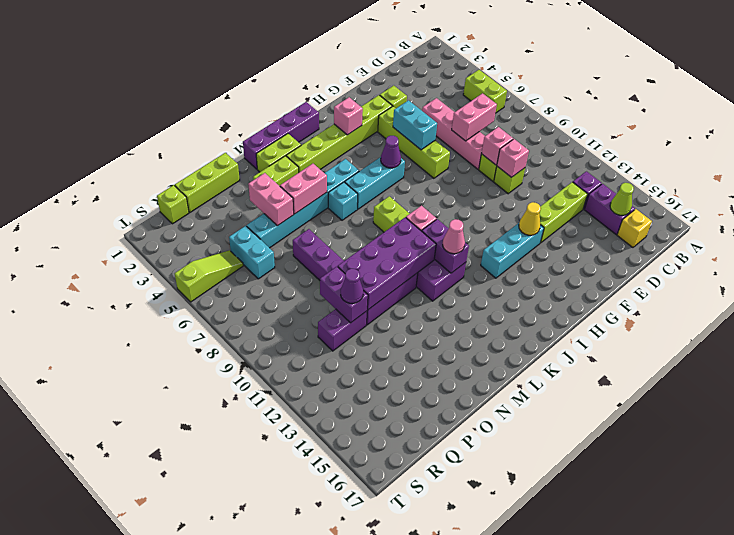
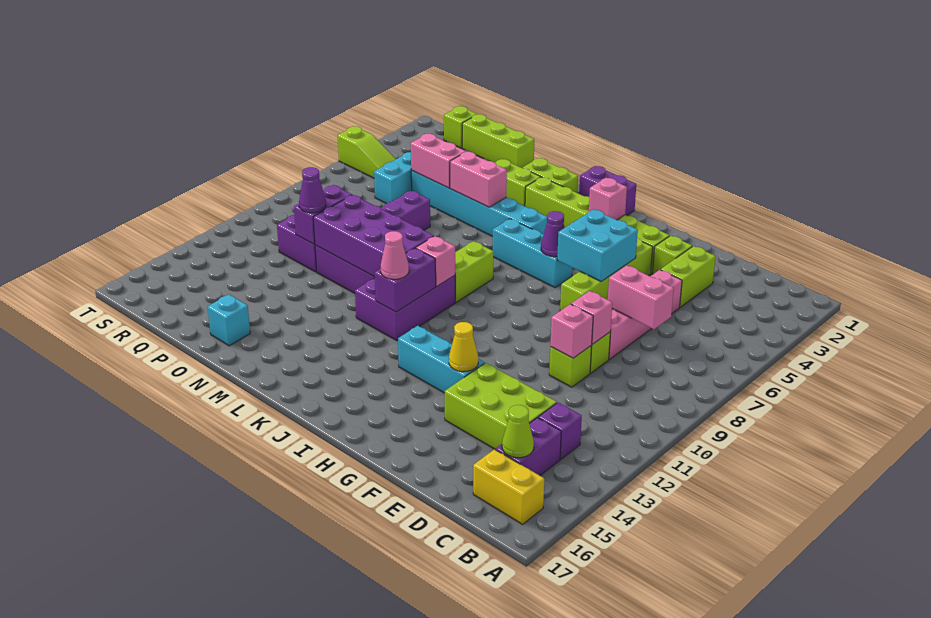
lime brick B5:B6 level 1 -> lime brick E3:E4 level 1
yellow brick C16 level 1 -> yellow brick B16:C16 level 1
lime brick D13:F13 level 1 -> lime brick D13:F14 level 1
cyan brick G5:G6 level 2 -> cyan brick G5:H6 level 2
purple brick J1:M1 level 1 -> purple brick J1:K1 level 1
cyan brick L6 level 1 -> cyan brick O16 level 1
pink brick O4:O5 level 2 -> pink brick O5:P5 level 2

